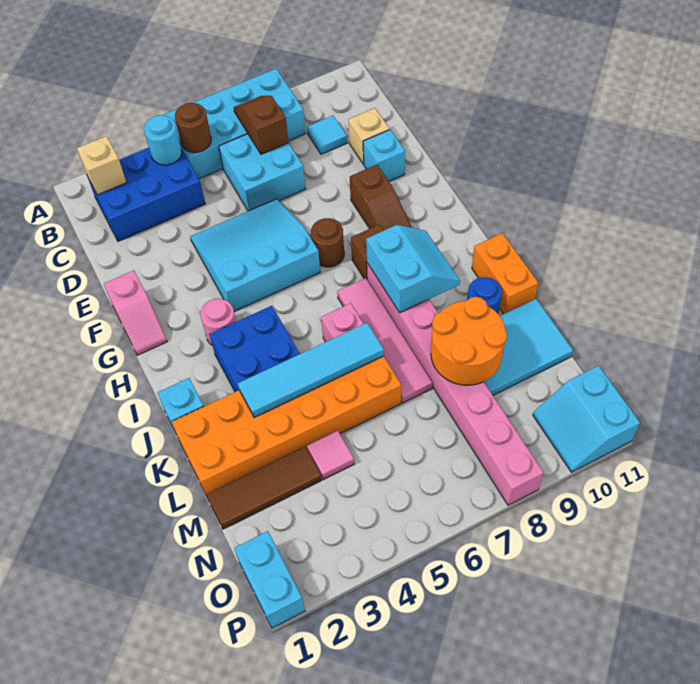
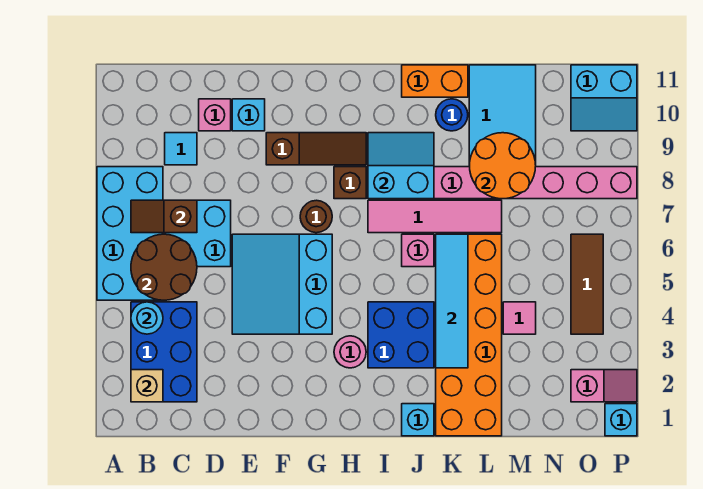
brown round brick B5 level 2 -> brown round brick B5:C6 level 2
tan brick D10 level 1 -> pink brick D10 level 1
pink slope F1:G1 level 1 top F -> pink slope O2:P2 level 1 top O
brown tile M1:M3 level 1 -> brown tile O4:O6 level 1
cyan brick O1:P1 level 1 -> cyan brick P1 level 1

